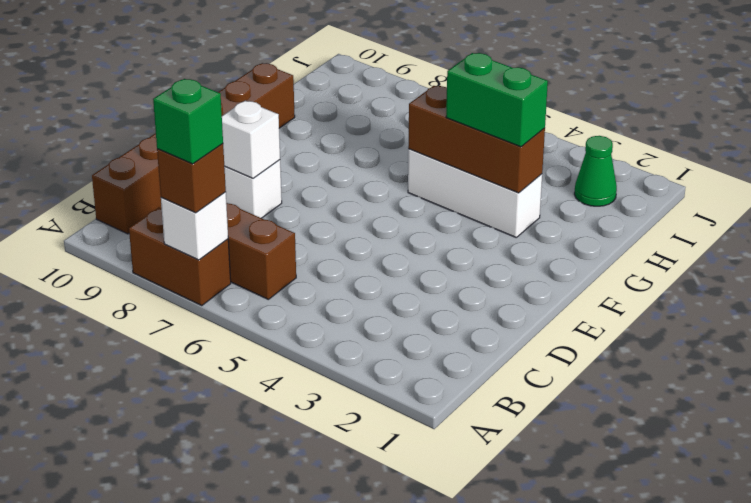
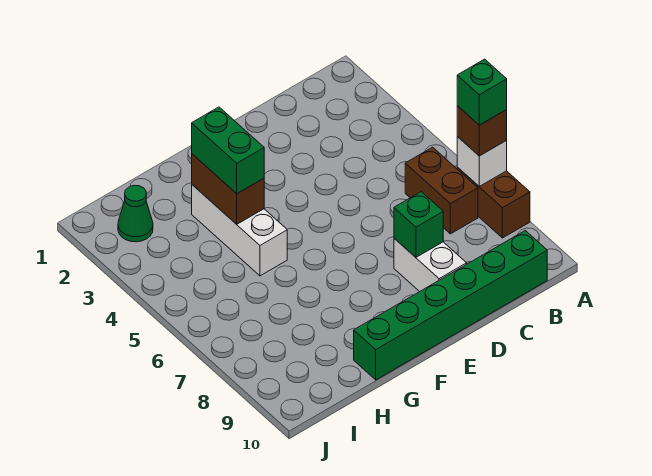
brown brick B10:G10 level 1 -> green brick B10:G10 level 1
white brick D8 level 2 -> green brick D8 level 2
brown brick G3:G5 level 2 -> brown brick G3:G4 level 2

